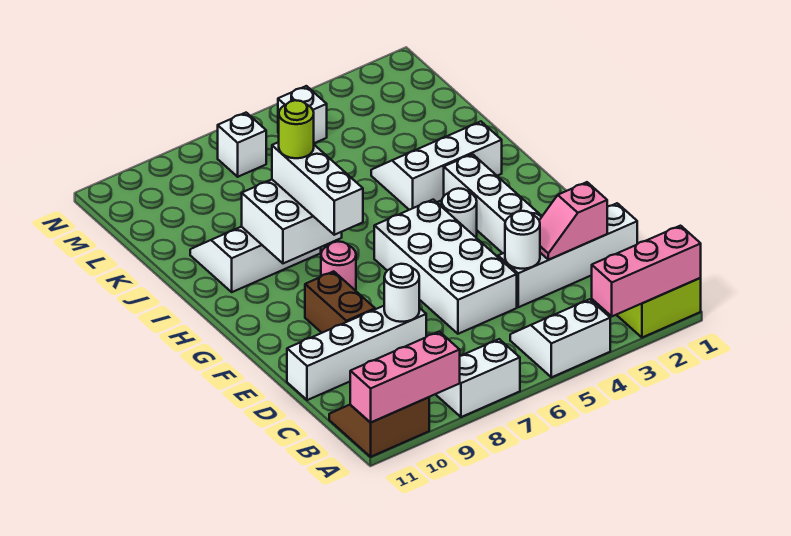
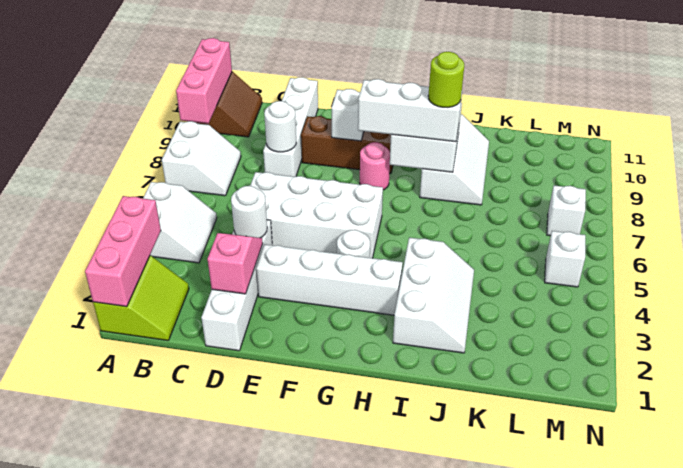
brown brick E9:F9 level 1 -> brown brick E9:G9 level 1
none -> white brick F9 level 2

